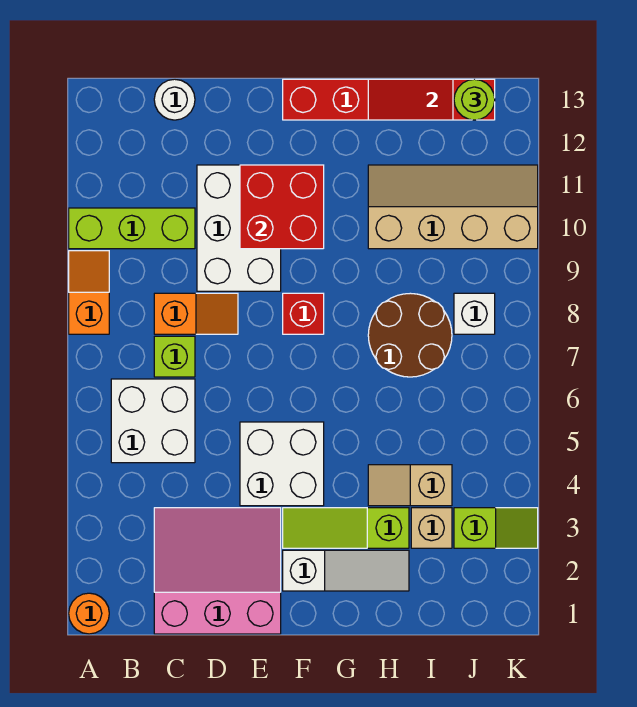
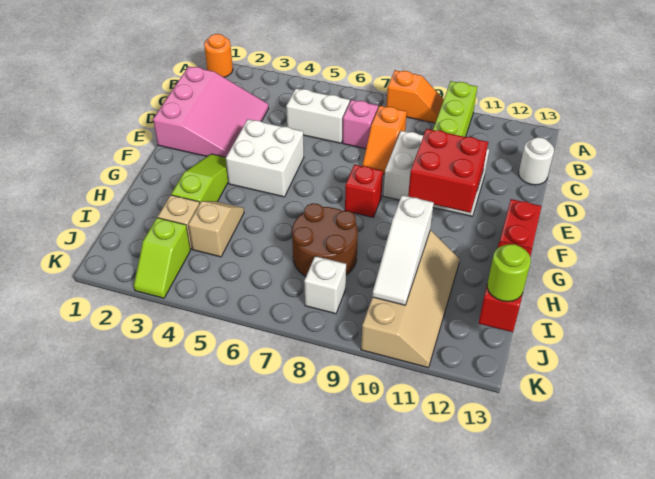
white brick B5:C6 level 1 -> white brick C5:C6 level 1
lime brick C7 level 1 -> pink brick C7 level 1
white slope F2:H2 level 1 top F -> white slope H10:J10 level 2 top H

